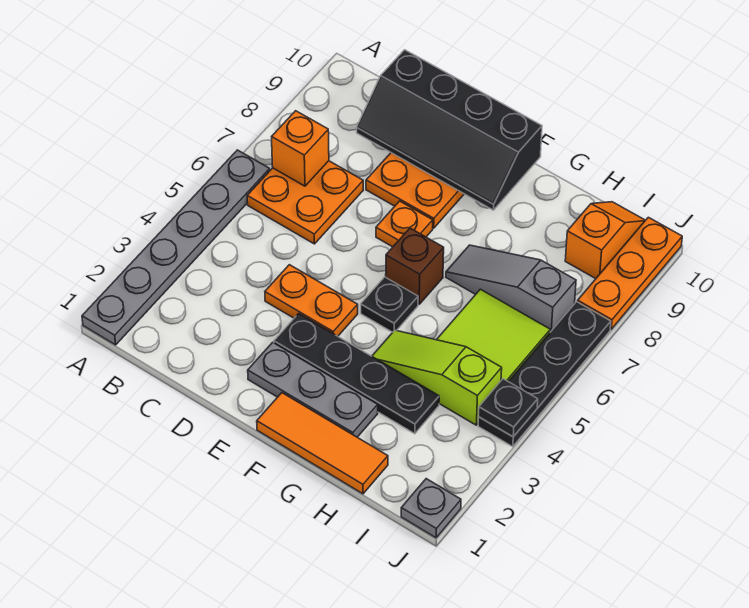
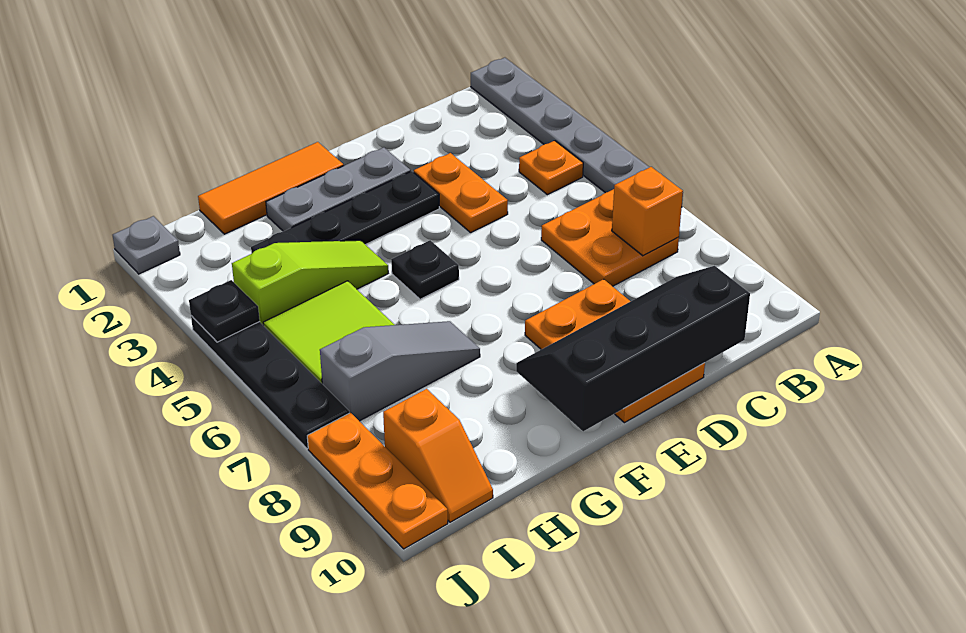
orange plate D4:E4 level 1 -> orange plate D3:D4 level 1
orange plate E7 level 1 -> orange plate B4 level 1
brown brick F6 level 1 -> none

